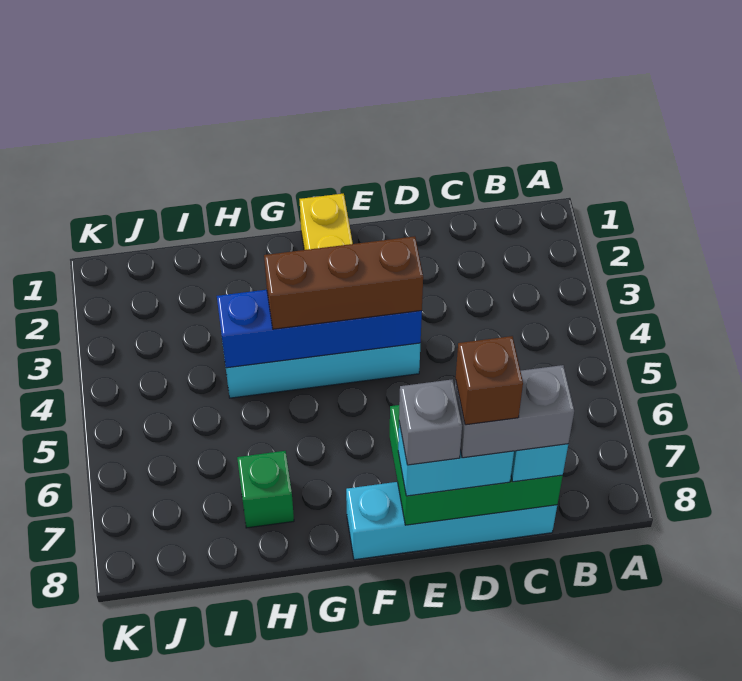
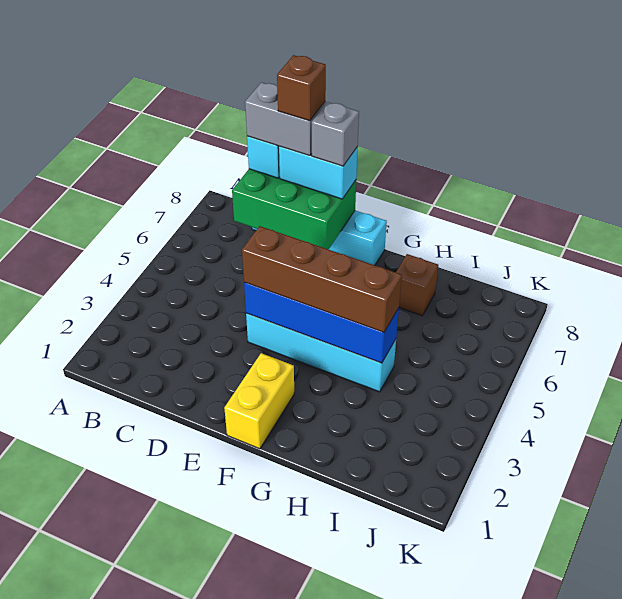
brown brick E4:G4 level 3 -> brown brick E4:H4 level 3
green brick H7 level 1 -> brown brick H7 level 1

